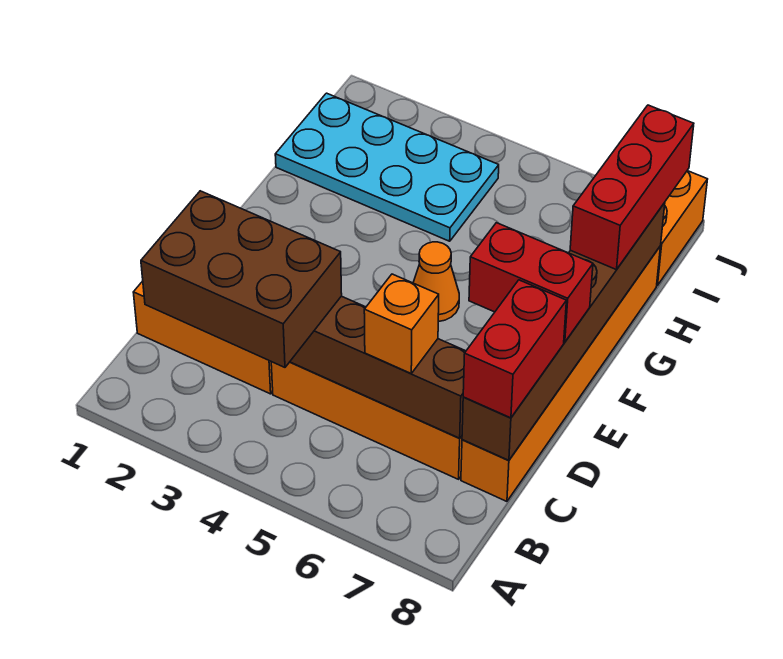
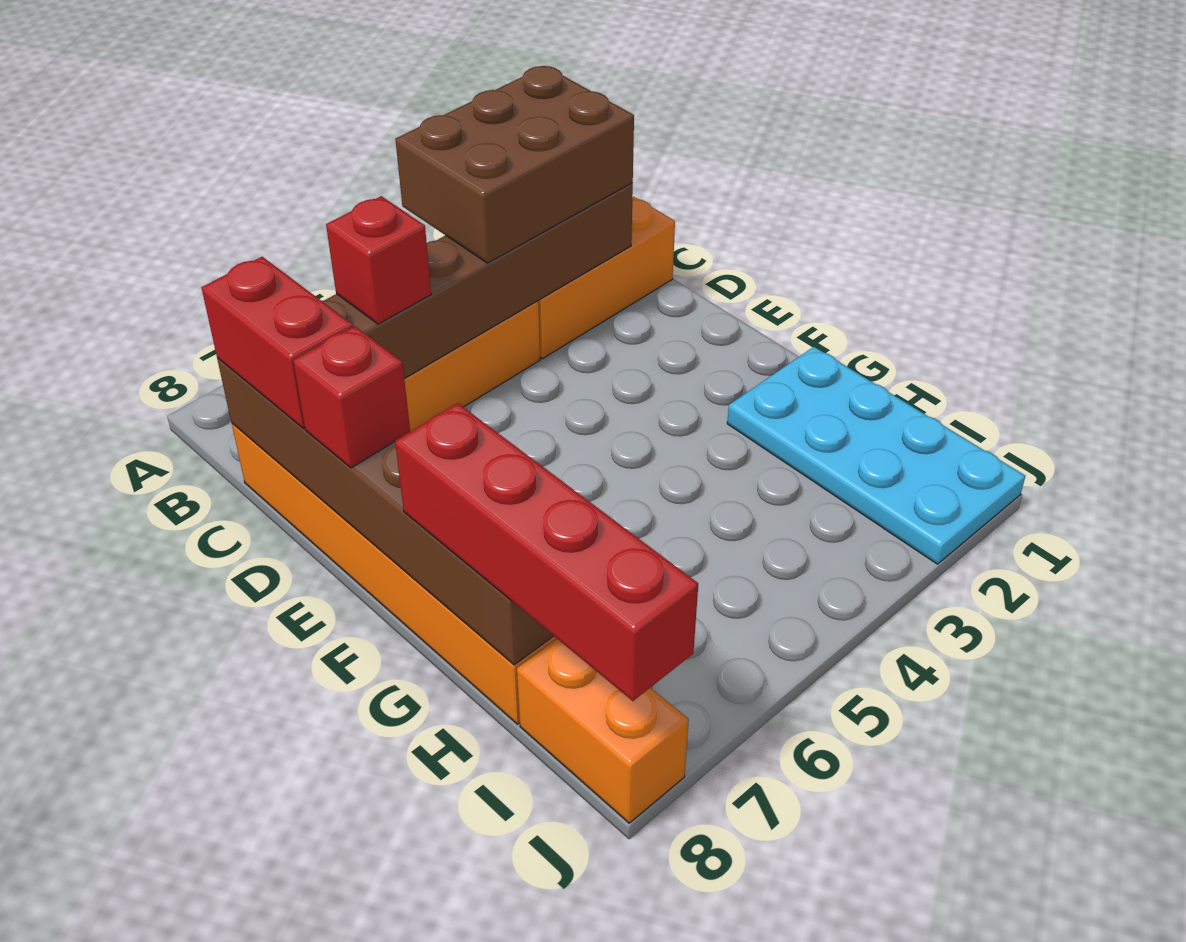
orange brick C6 level 3 -> red brick C6 level 3
red brick E7:E8 level 3 -> red brick E8 level 3
orange cone F5 level 1 -> none
red brick G8:I8 level 3 -> red brick G8:J8 level 3
cyan plate H1:I4 level 1 -> cyan plate G1:J2 level 1

